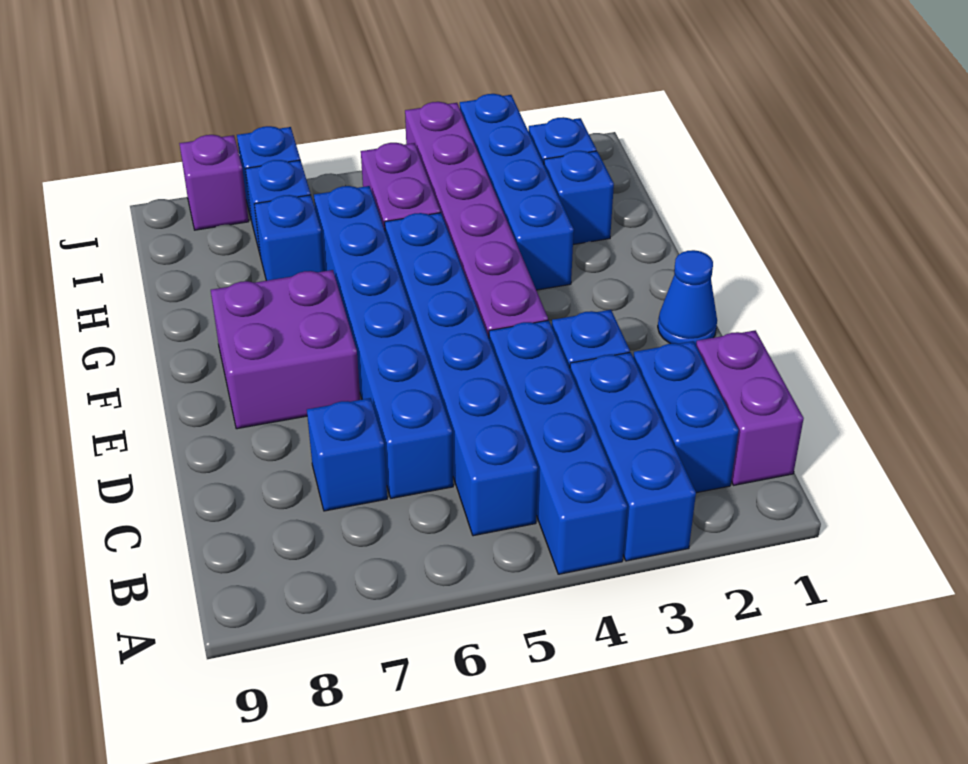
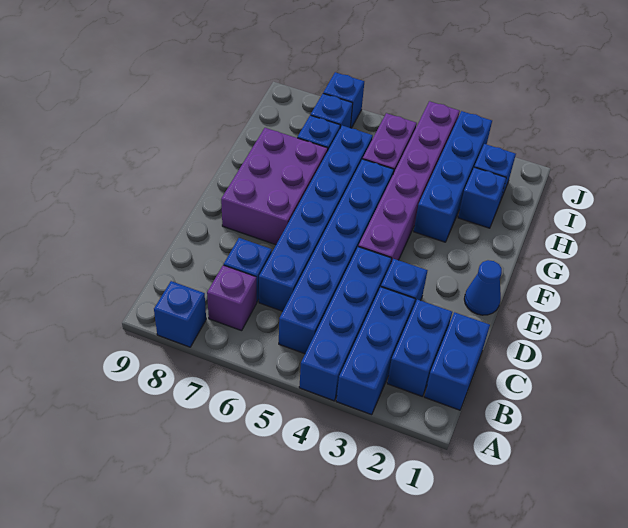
none -> blue brick A8 level 1
purple brick B1:C1 level 1 -> blue brick B1:C1 level 1
purple brick E7:F8 level 1 -> purple brick E7:G8 level 1
purple brick J8 level 1 -> purple brick B7 level 1

